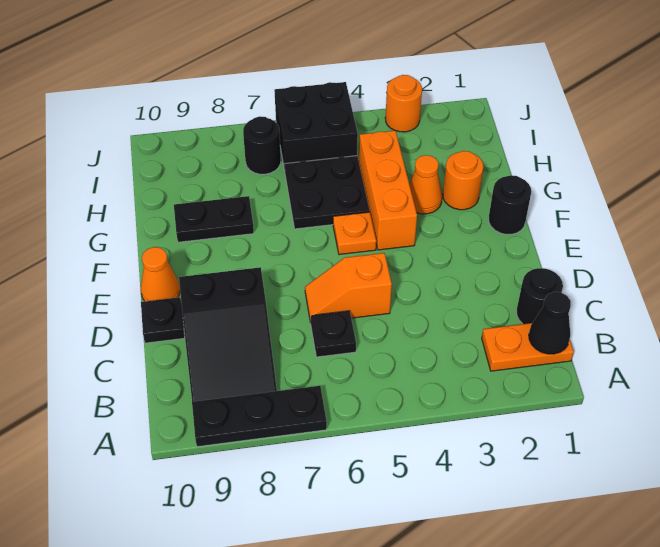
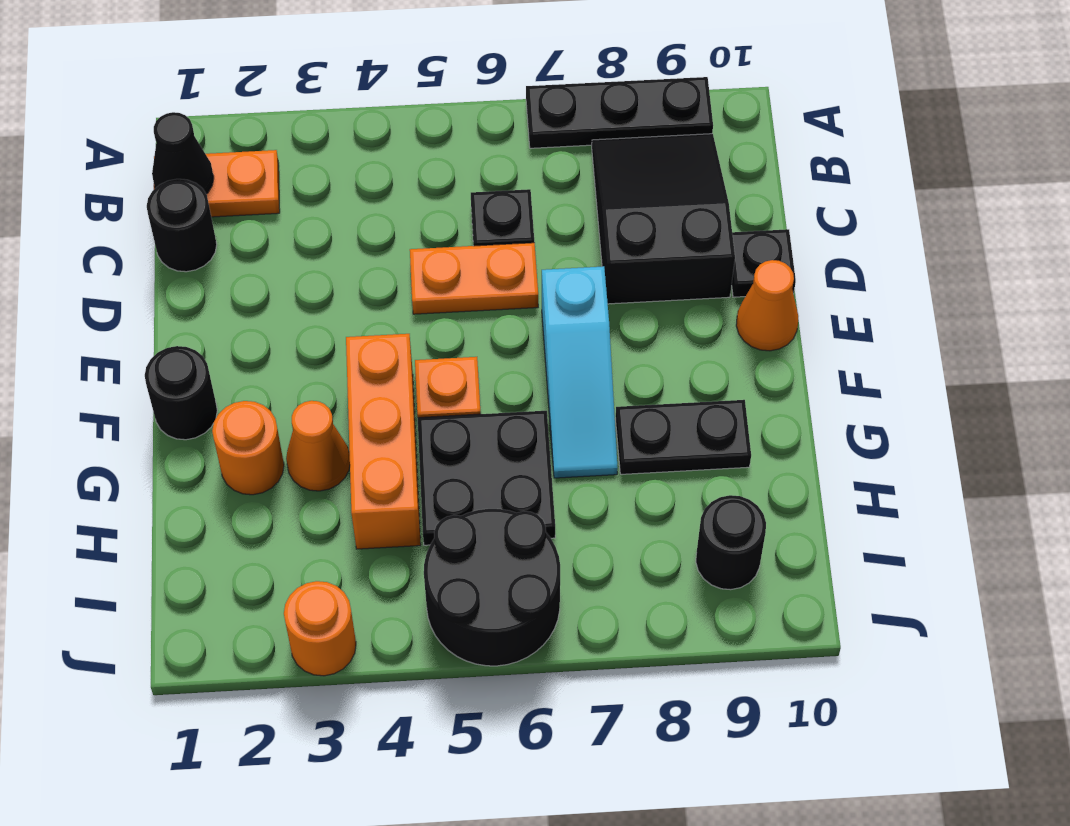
orange slope D5:D6 level 1 top 5 -> orange plate D5:D6 level 1
none -> cyan slope E7:G7 level 1 top E
black brick I5:J6 level 1 -> black round brick I5:J6 level 1
black round brick I7 level 1 -> black round brick I9 level 1

